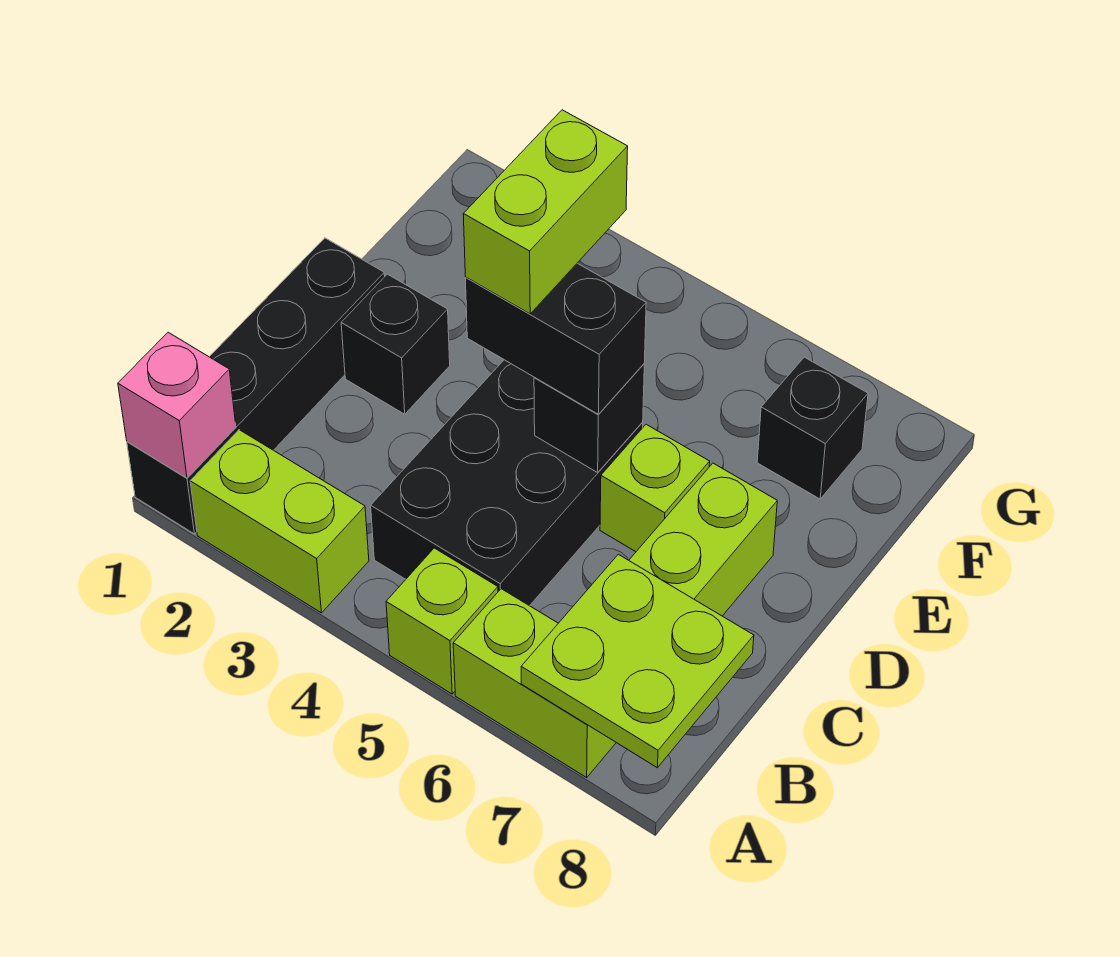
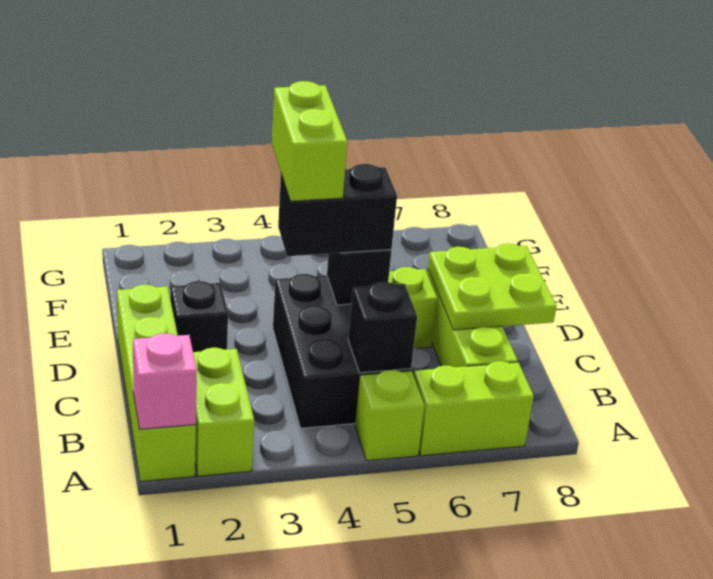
black brick A1:D1 level 1 -> lime brick A1:D1 level 1
lime brick A2:A3 level 1 -> lime brick A2:B2 level 1
lime plate A7:B8 level 2 -> lime plate C7:D8 level 2
black brick F7 level 1 -> black brick B5 level 2

